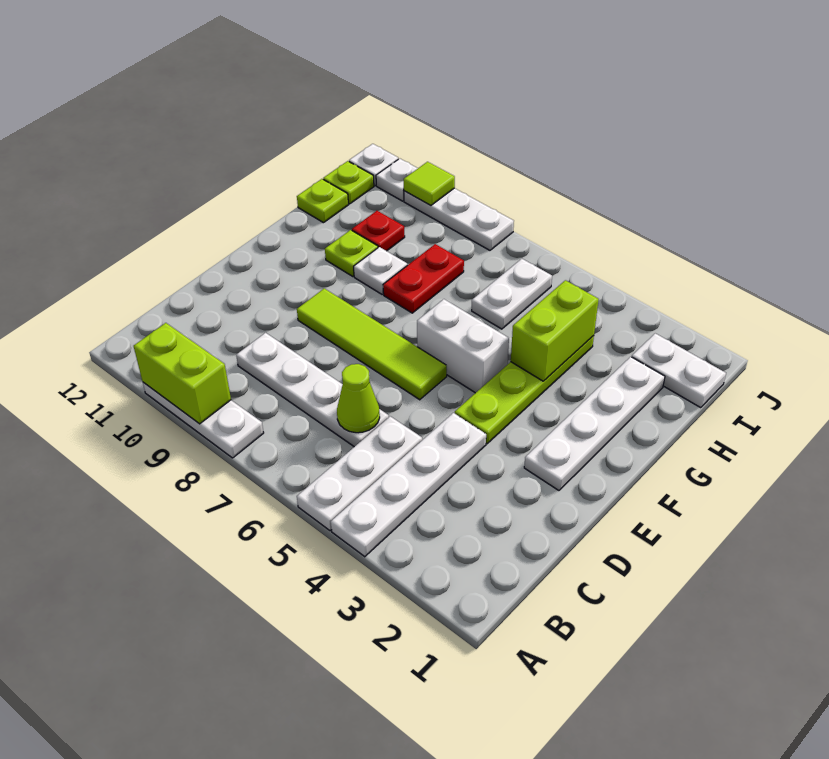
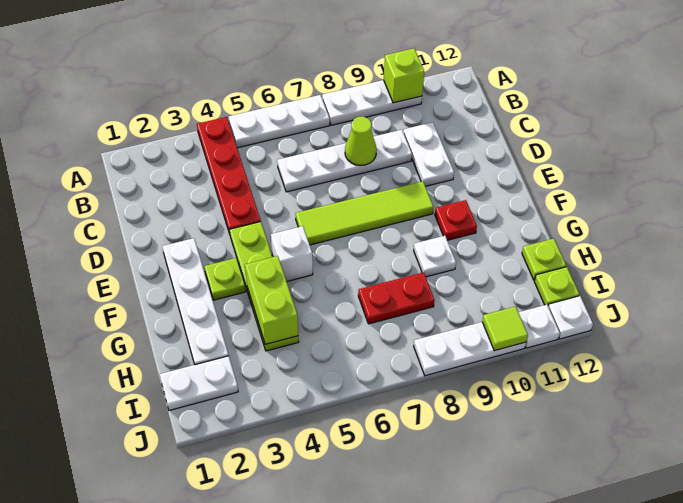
white plate A4:D4 level 1 -> red plate A4:D4 level 1
white plate A5:C5 level 1 -> white plate A5:A7 level 1
lime brick A9:A10 level 2 -> lime brick A10 level 2
lime cone C6 level 2 -> lime cone C8 level 2
white brick F5:F6 level 1 -> white brick F5 level 1
red plate G8:H8 level 1 -> red plate H7:H8 level 1
lime plate G10 level 1 -> lime plate F3 level 1
white plate H6:I6 level 1 -> white plate C10:D10 level 1
red plate H10 level 1 -> red plate F10 level 1

